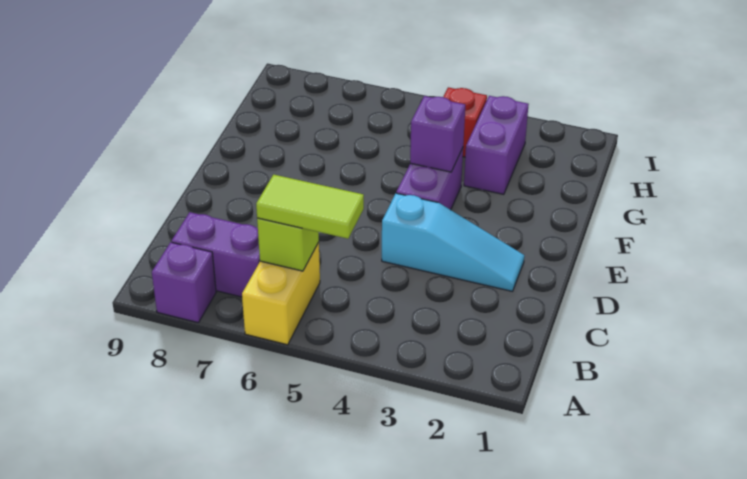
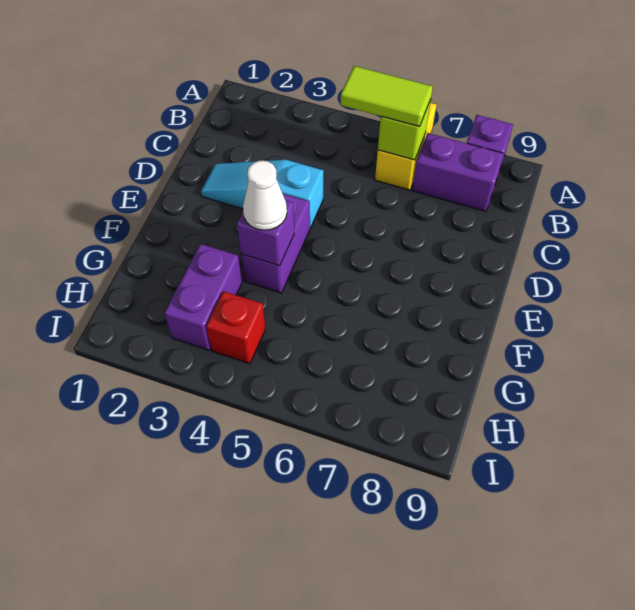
none -> white cone F4 level 3

